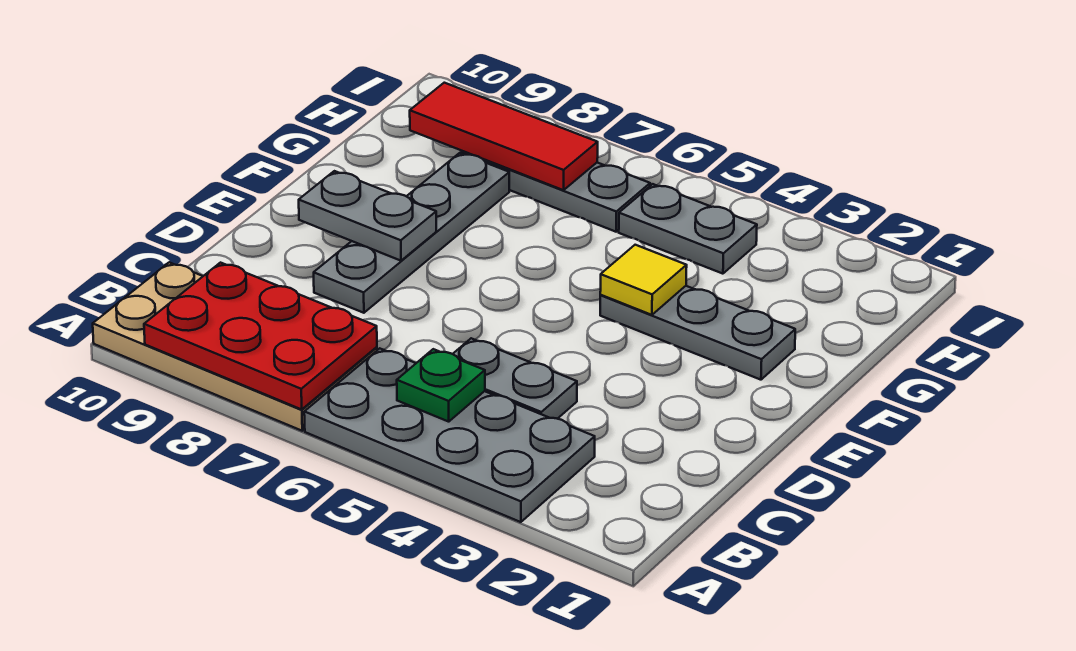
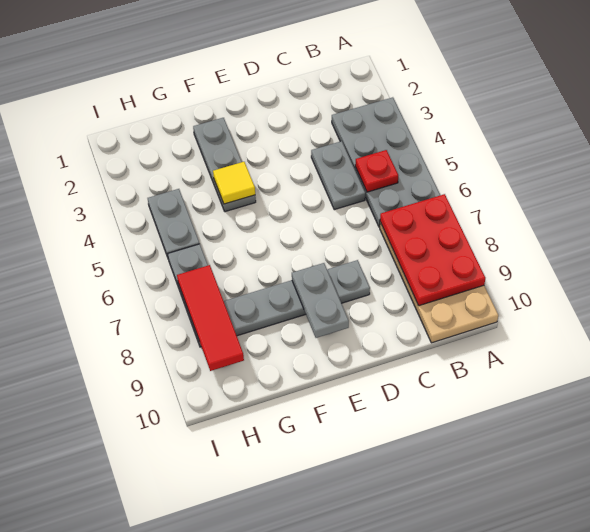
green plate B5 level 2 -> red plate B5 level 2

